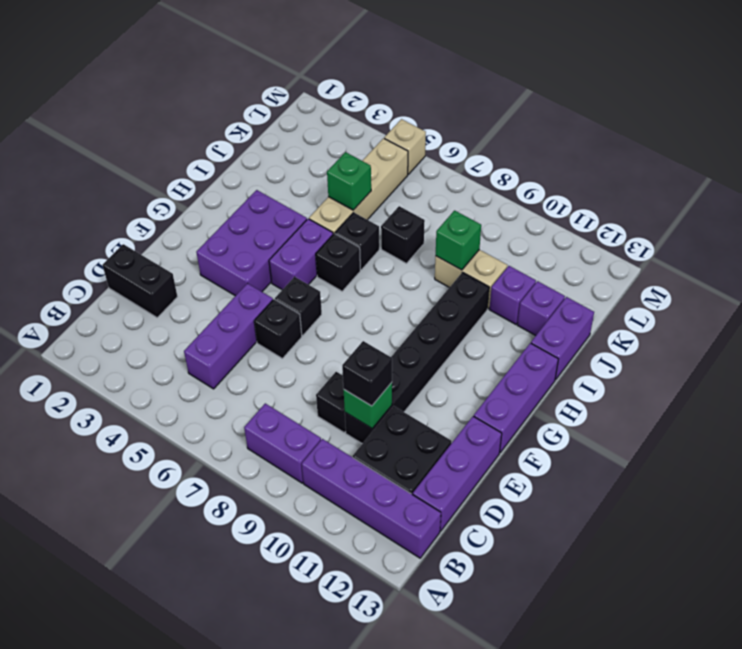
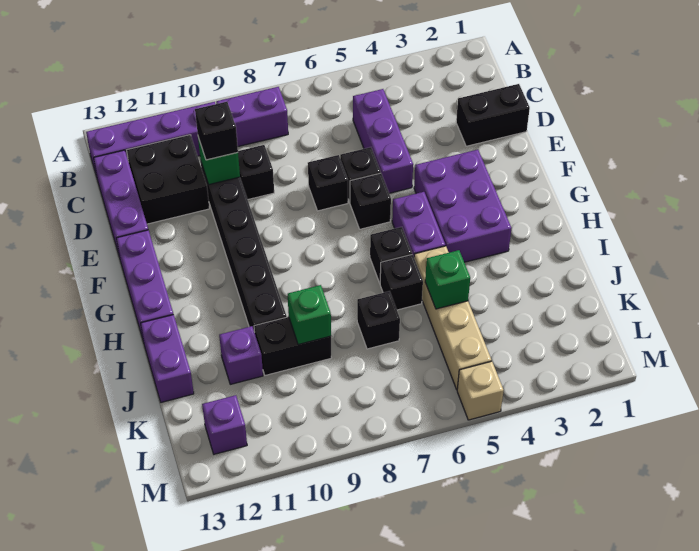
none -> black brick E7 level 1
tan brick J9:J10 level 1 -> black brick J9:J10 level 1
purple brick J12 level 1 -> purple brick L12 level 1

